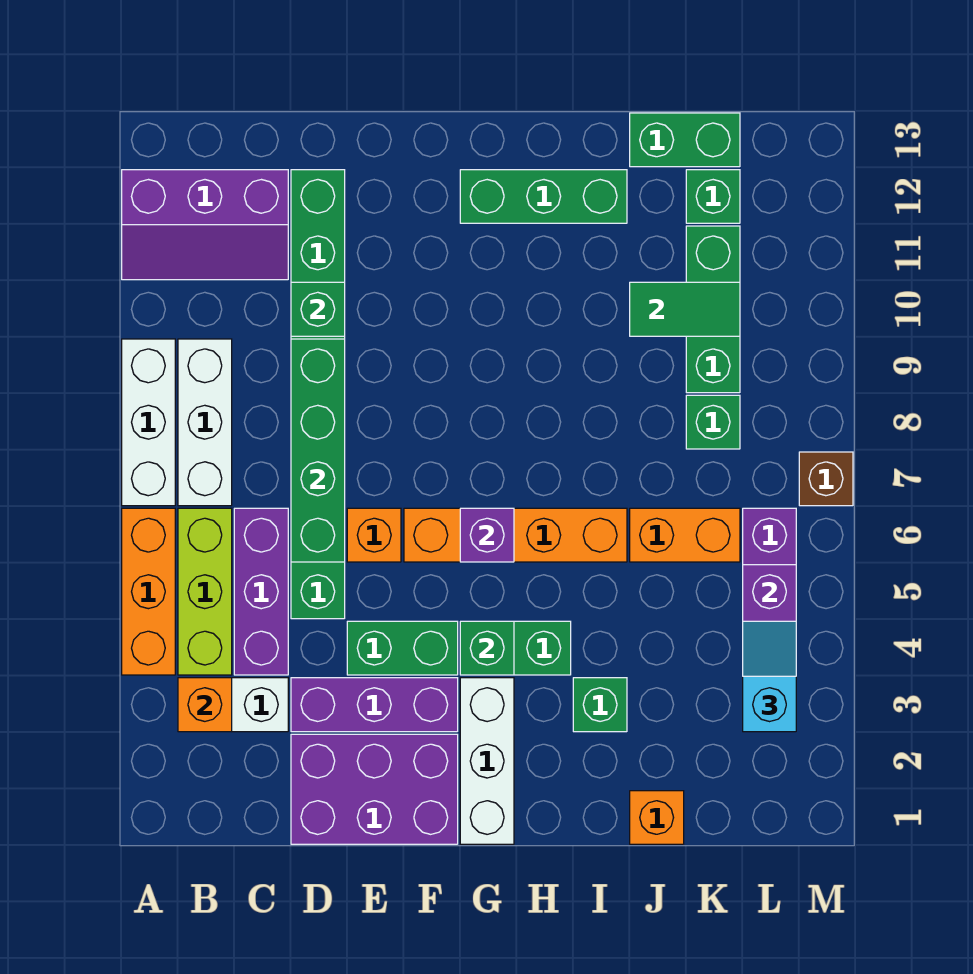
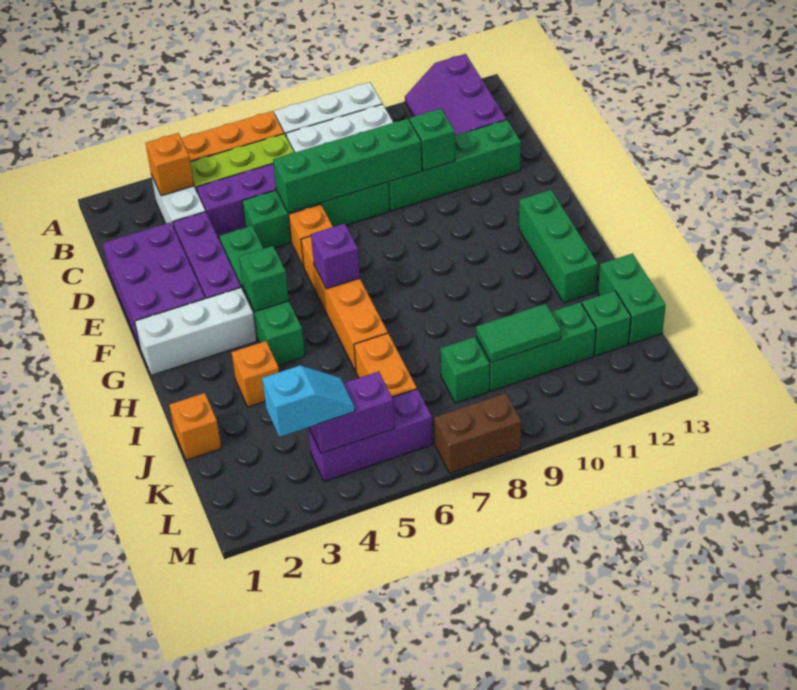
green brick I3 level 1 -> orange brick I3 level 1
green tile J10:K10 level 2 -> green tile K9:K10 level 2
brown brick M7 level 1 -> brown brick M7:M8 level 1

